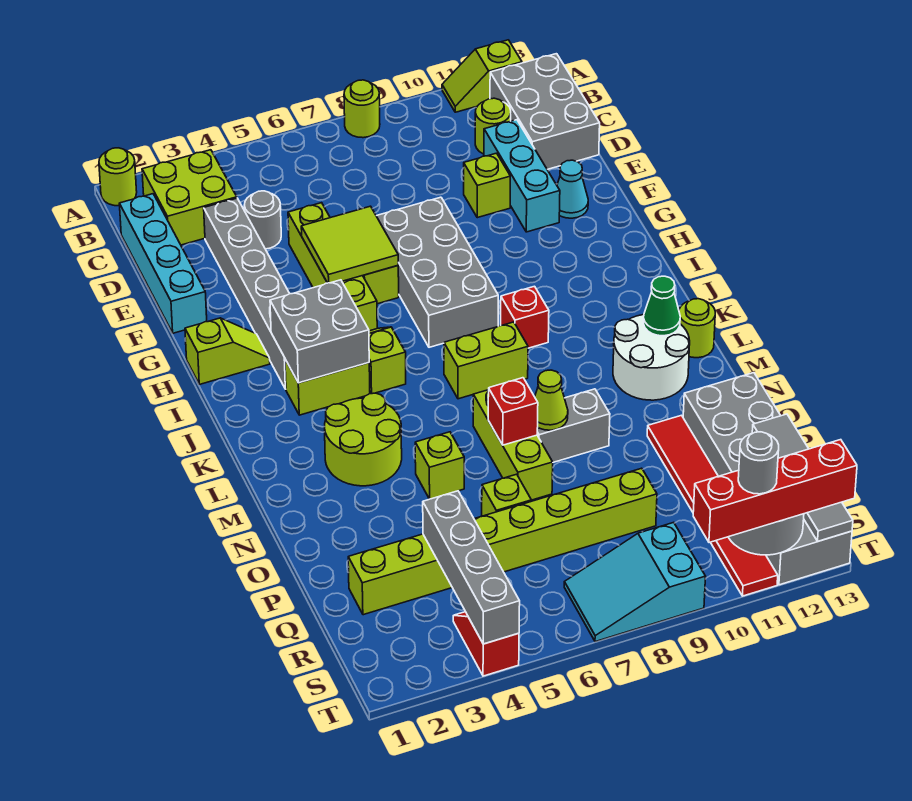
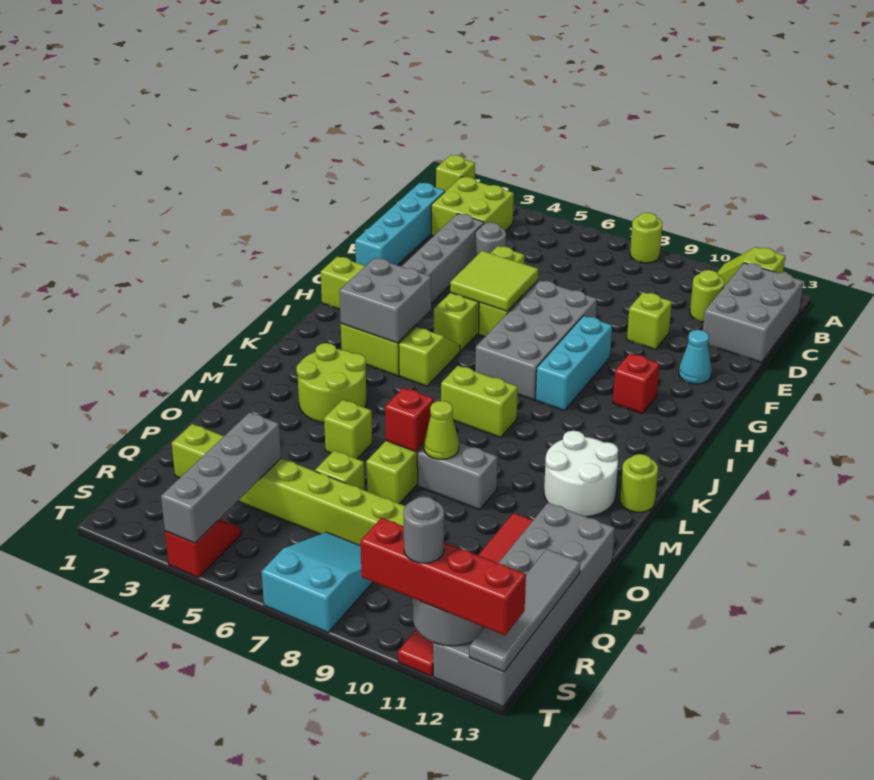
lime round brick A1 level 1 -> lime brick A1 level 1
cyan brick D11:F11 level 1 -> cyan brick G9:I9 level 1
red brick J9 level 1 -> red brick H11 level 1
green cone L12 level 2 -> none
cyan slope S7:T9 level 1 top 9 -> cyan slope R7:T8 level 1 top T

